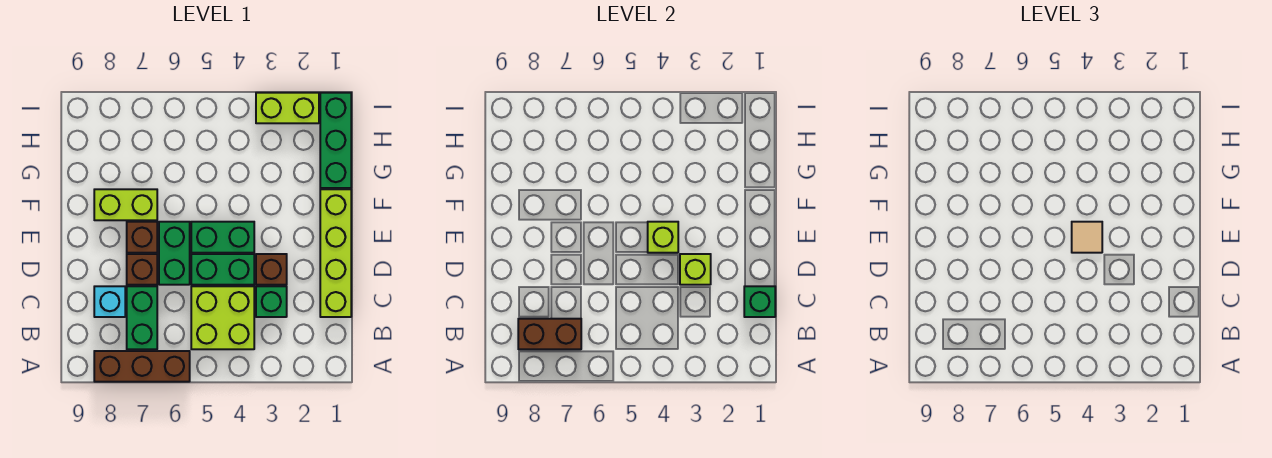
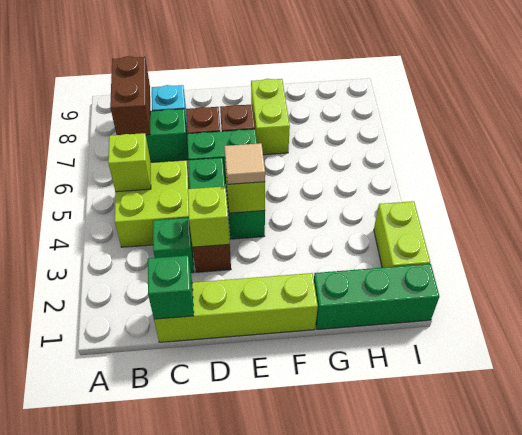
brown brick A6:A8 level 1 -> none
none -> lime brick B5 level 2

